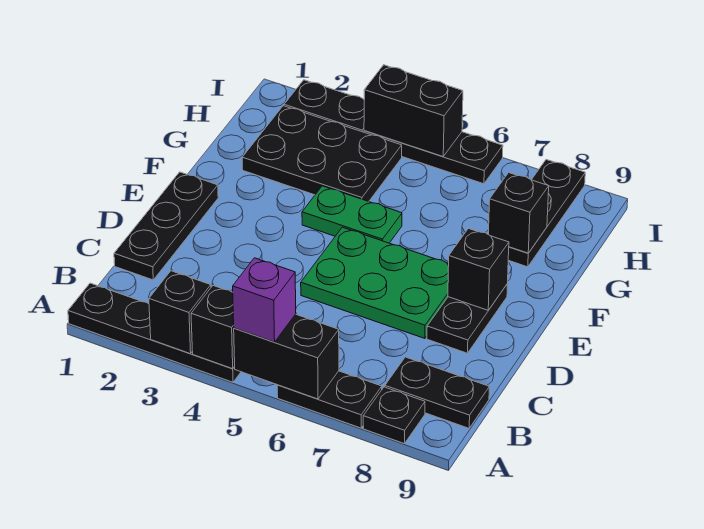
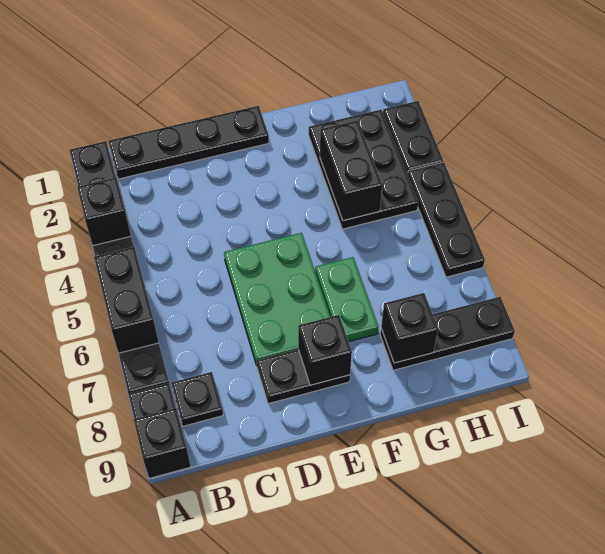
black brick A4 level 2 -> black brick A9 level 1
purple brick A5 level 3 -> none
black plate B8:B9 level 1 -> black plate B8 level 1
black plate C1:E1 level 1 -> black plate B1:E1 level 1
green plate F4:F5 level 1 -> green plate F6:F7 level 1
black brick I4:I5 level 2 -> black brick G3:G4 level 2

